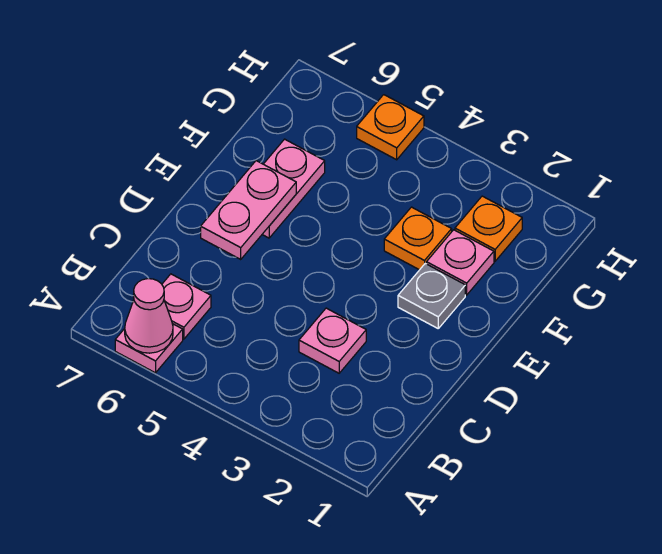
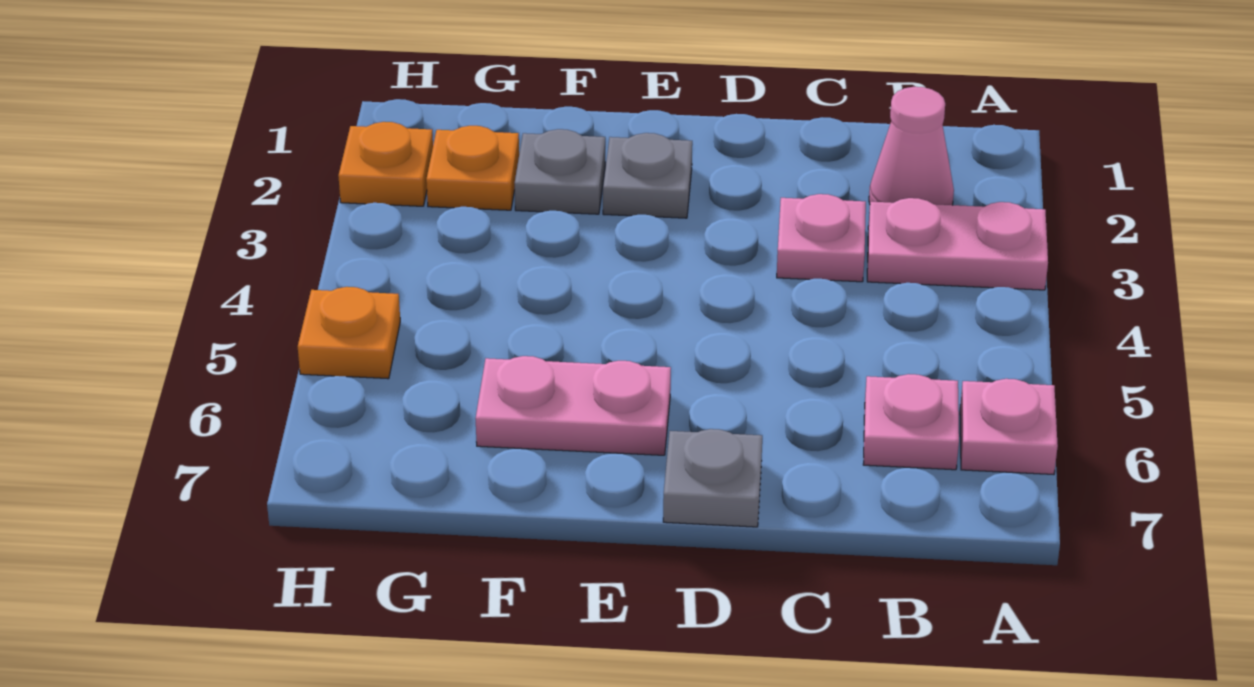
pink cone A6 level 2 -> pink cone B2 level 1
pink plate D6:E6 level 2 -> pink plate A3:B3 level 1
none -> grey plate D7 level 1
pink plate F2 level 1 -> grey plate F2 level 1
orange plate F3 level 1 -> orange plate H2 level 1

